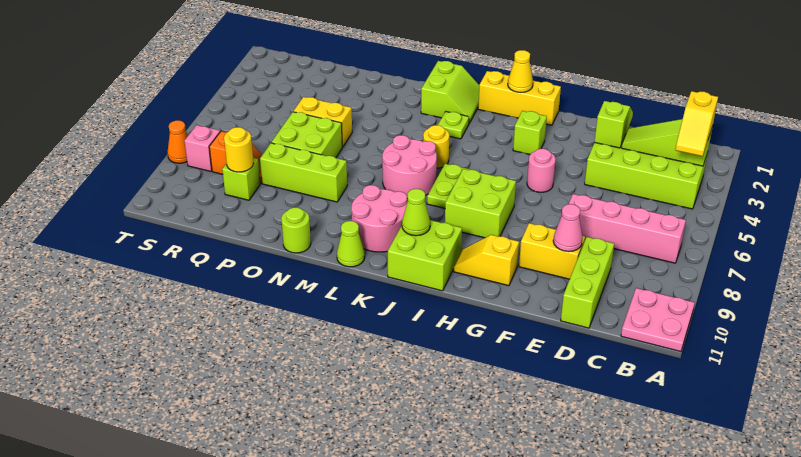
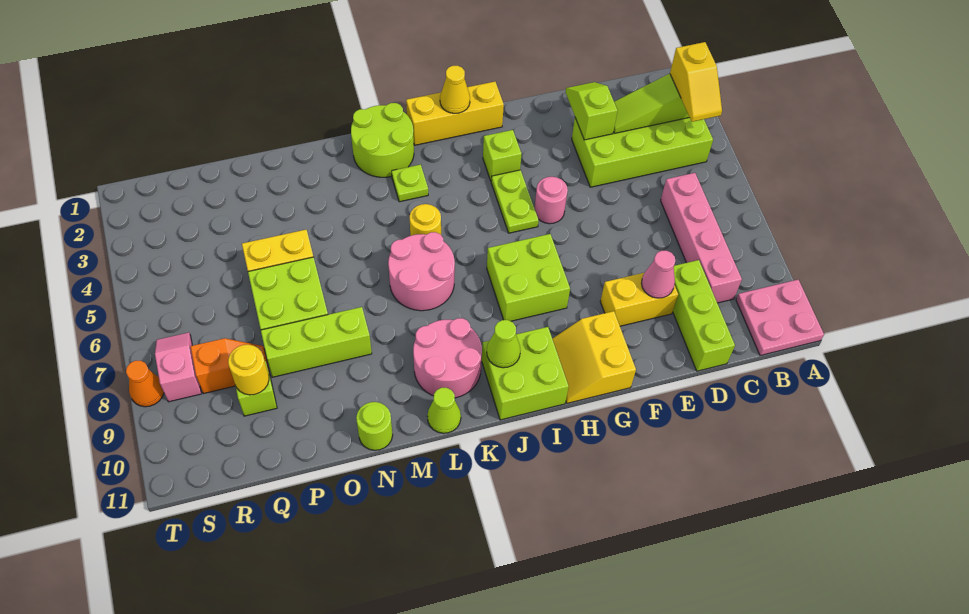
pink brick B7:E7 level 1 -> pink brick C6:C9 level 1
yellow slope G10:H10 level 1 top G -> yellow slope G10:H11 level 1 top G
lime plate J6:J7 level 1 -> lime plate H4:H5 level 1
lime slope K1:L2 level 1 top L -> lime round brick K1:L2 level 1

